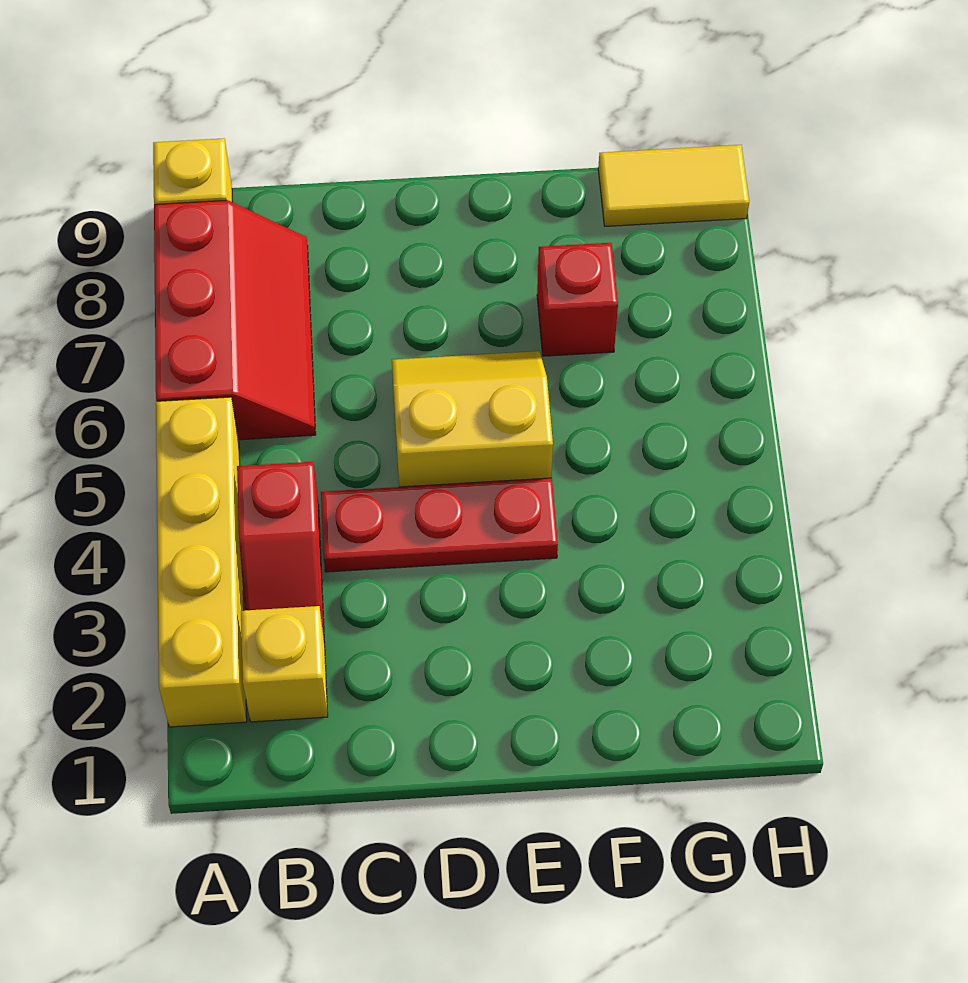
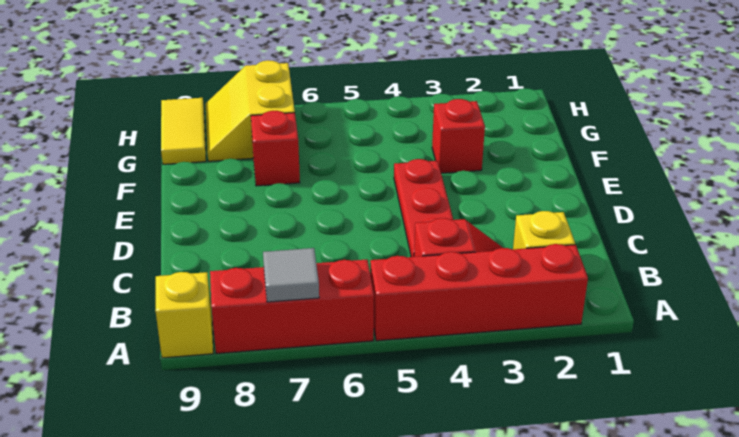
yellow brick A2:A5 level 1 -> red brick A2:A5 level 1
none -> grey tile A7 level 2
yellow slope D5:E6 level 1 top 5 -> yellow slope G7:H8 level 1 top 7
none -> red brick F3 level 1

